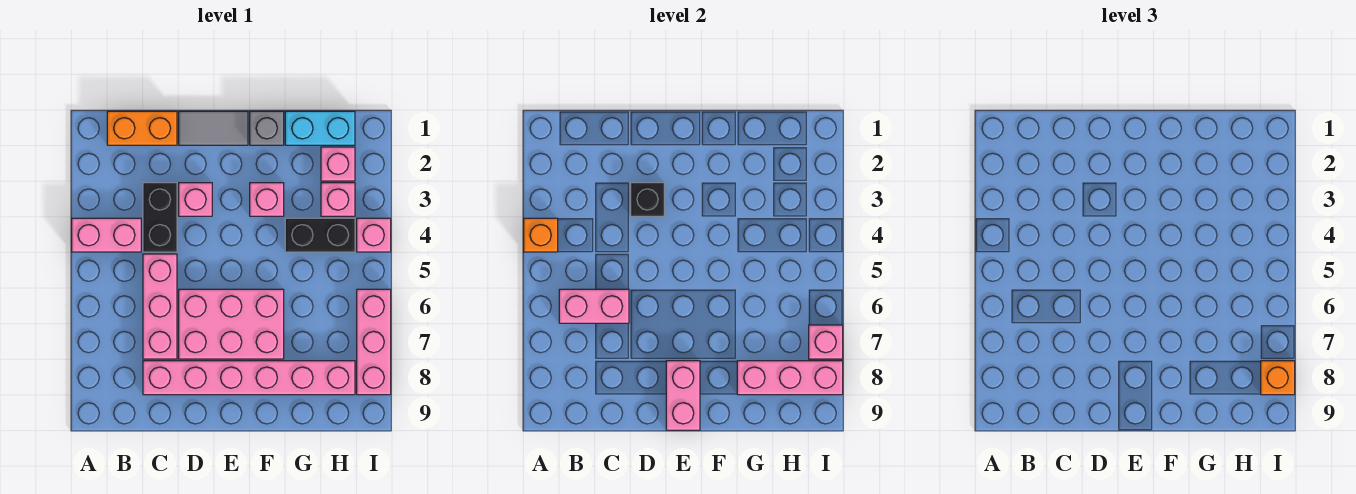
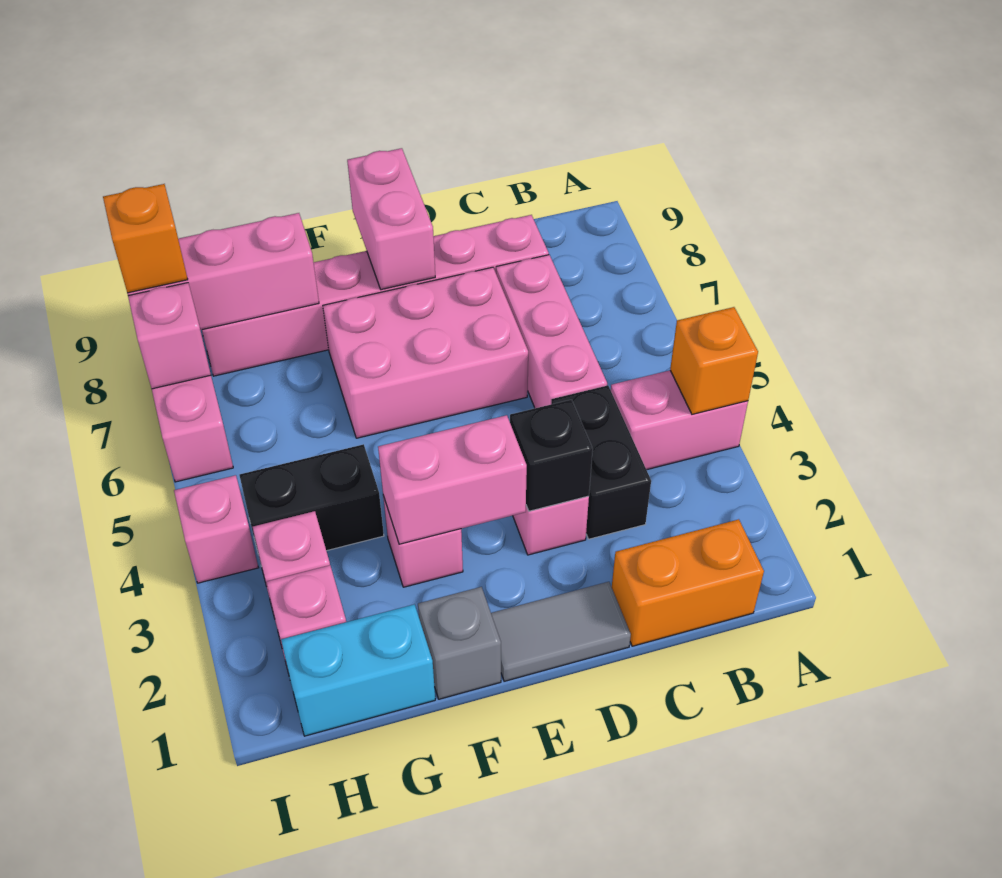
pink brick B6:C6 level 2 -> pink brick E3:F3 level 2

